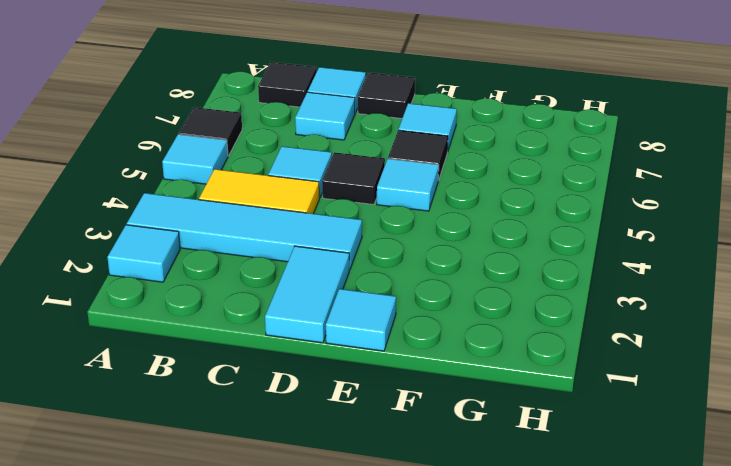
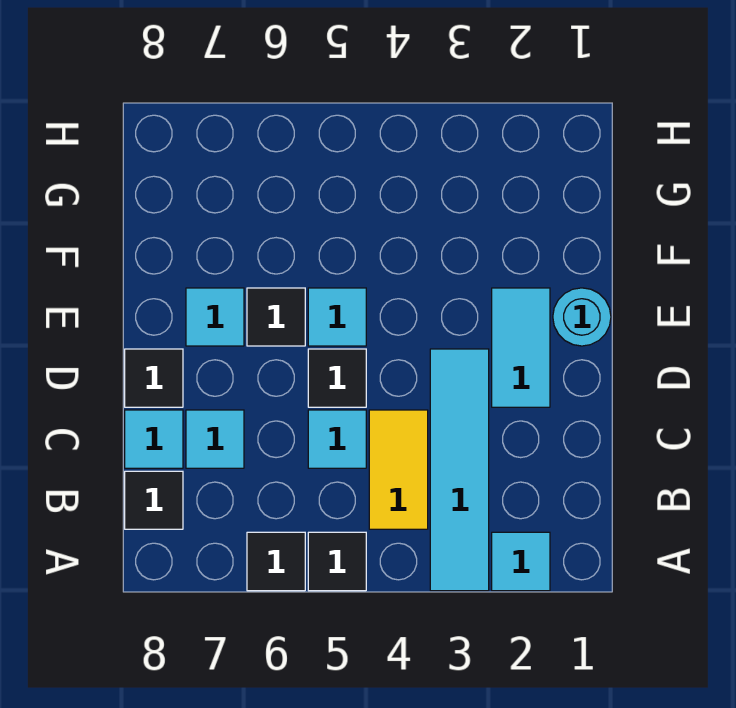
cyan tile A5 level 1 -> black tile A5 level 1
cyan tile D1:D2 level 1 -> cyan tile D2:E2 level 1
cyan tile E1 level 1 -> cyan round brick E1 level 1

